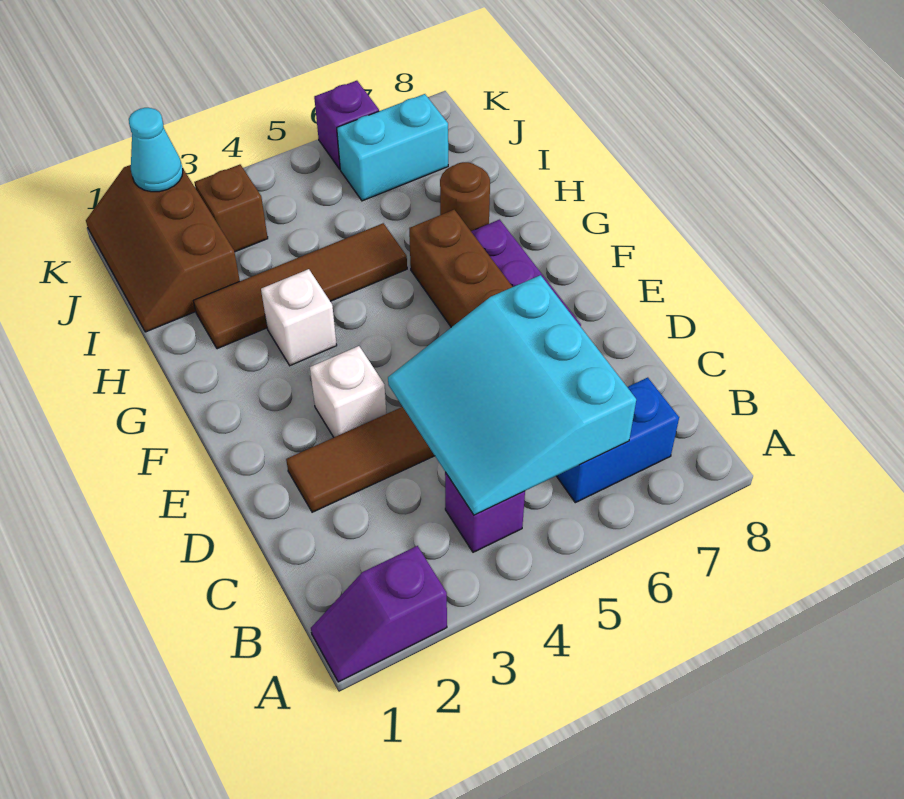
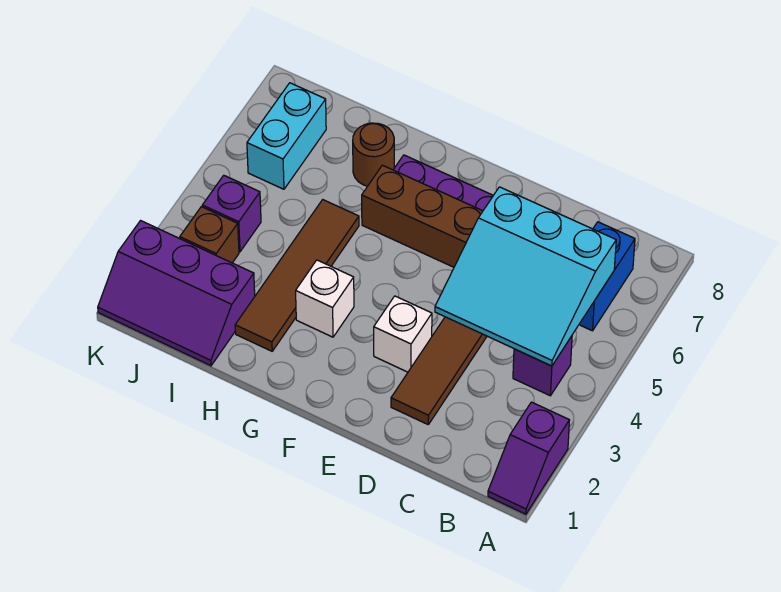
brown slope I1:K2 level 1 top 2 -> purple slope I1:K2 level 1 top 2
cyan cone K2 level 2 -> none
purple brick K6 level 1 -> purple brick J4 level 1

